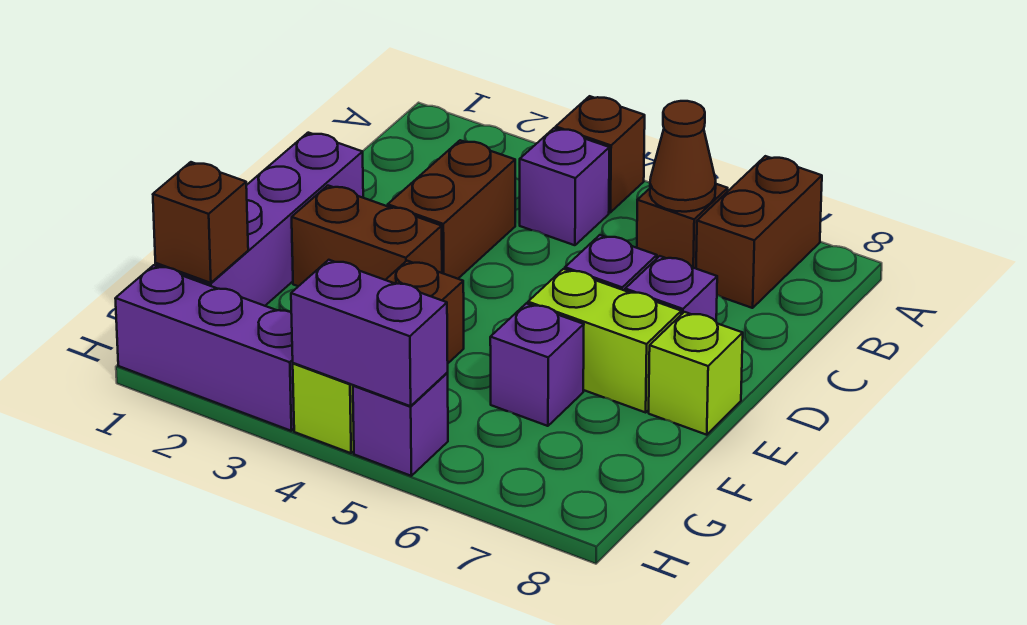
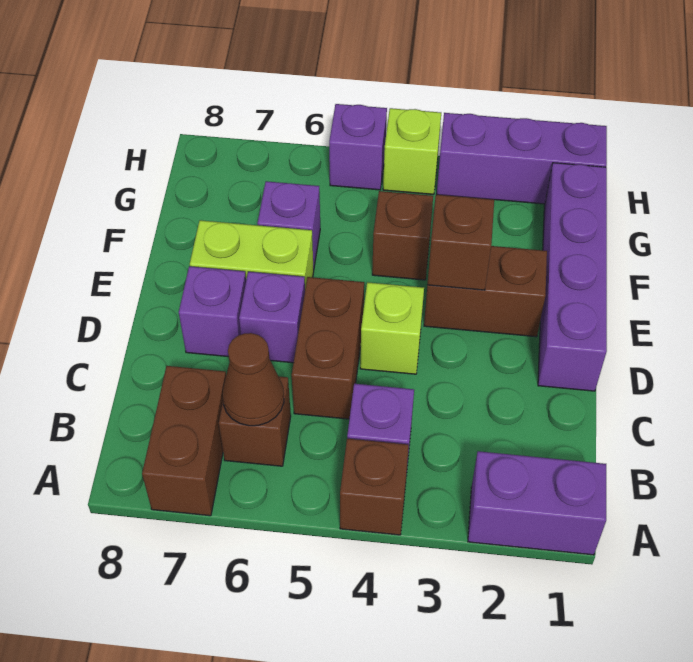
brown brick C3:D3 level 1 -> brown brick C5:D5 level 1
lime brick E8 level 1 -> lime brick D4 level 1
brown brick G1 level 2 -> brown brick E3 level 2
purple brick H4:H5 level 2 -> purple brick A1:A2 level 1

